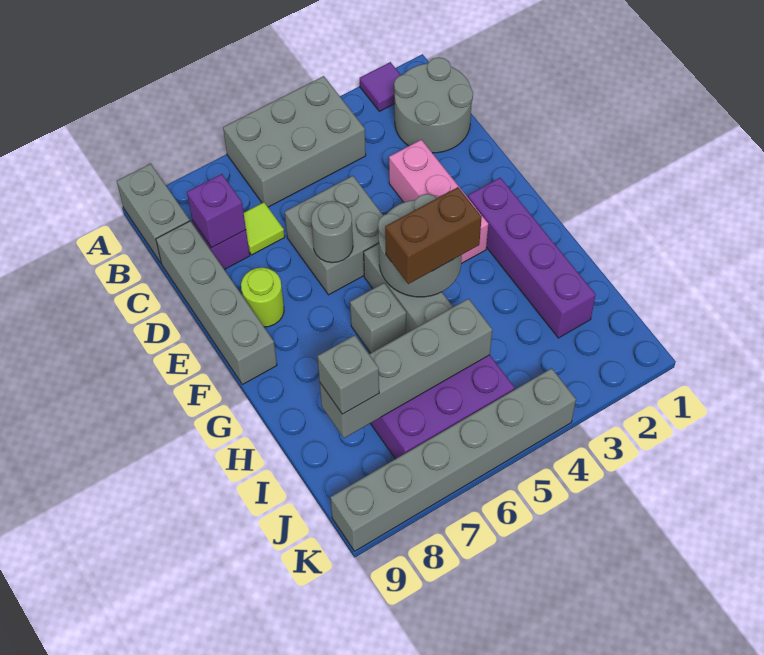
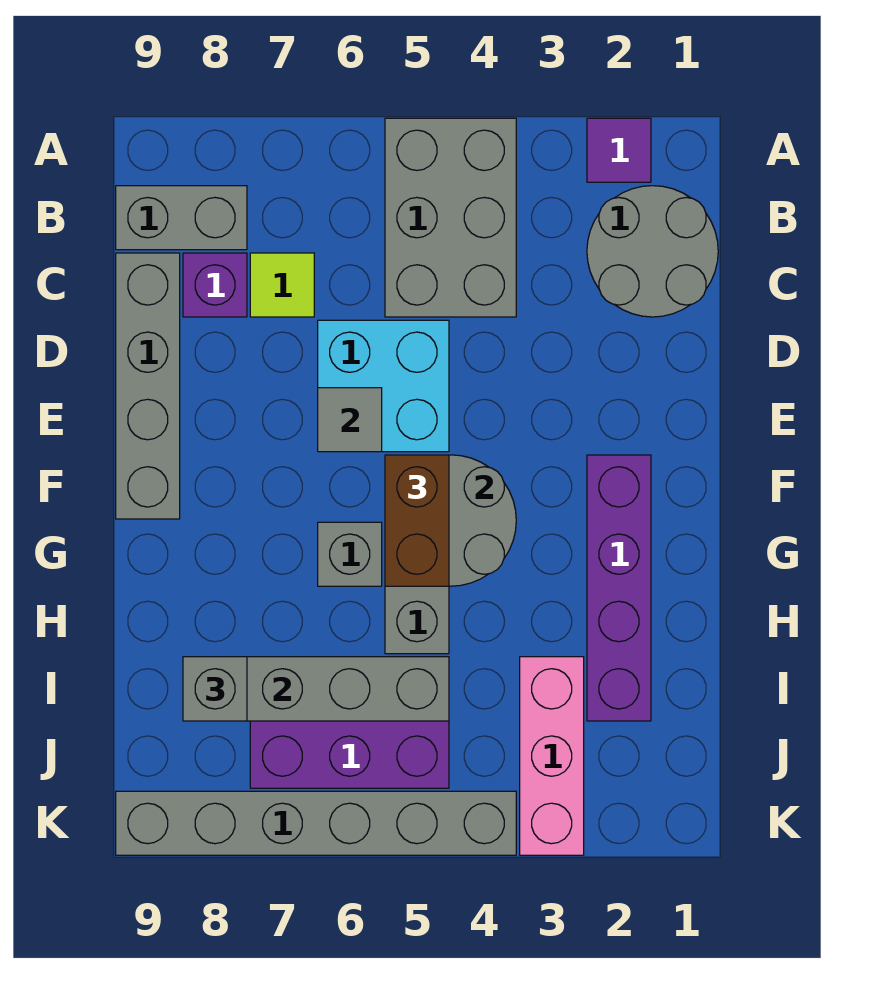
grey brick A4:B6 level 1 -> grey brick A4:C5 level 1
grey brick A9:B9 level 1 -> grey brick B8:B9 level 1
purple brick C8 level 2 -> none
pink brick D3:F3 level 1 -> pink brick I3:K3 level 1
grey brick D5:E6 level 1 -> cyan brick D5:E6 level 1
grey round brick E6 level 2 -> grey tile E6 level 2
lime round brick E8 level 1 -> none
brown brick G4:G5 level 3 -> brown brick F5:G5 level 3

